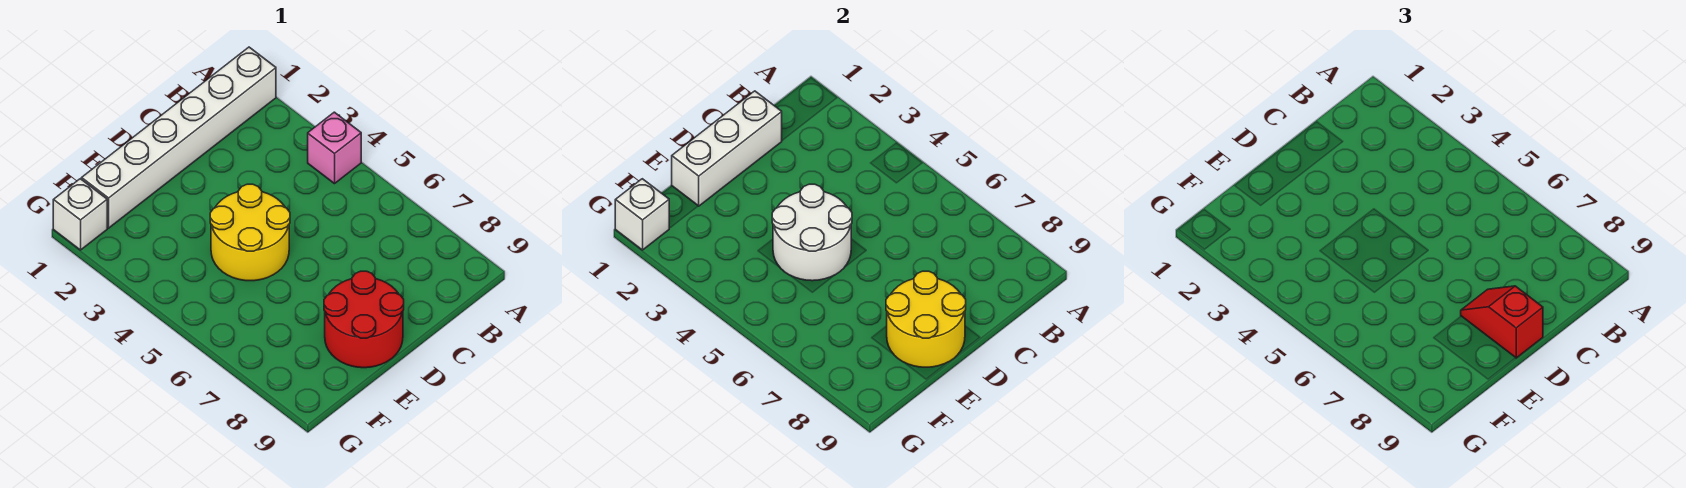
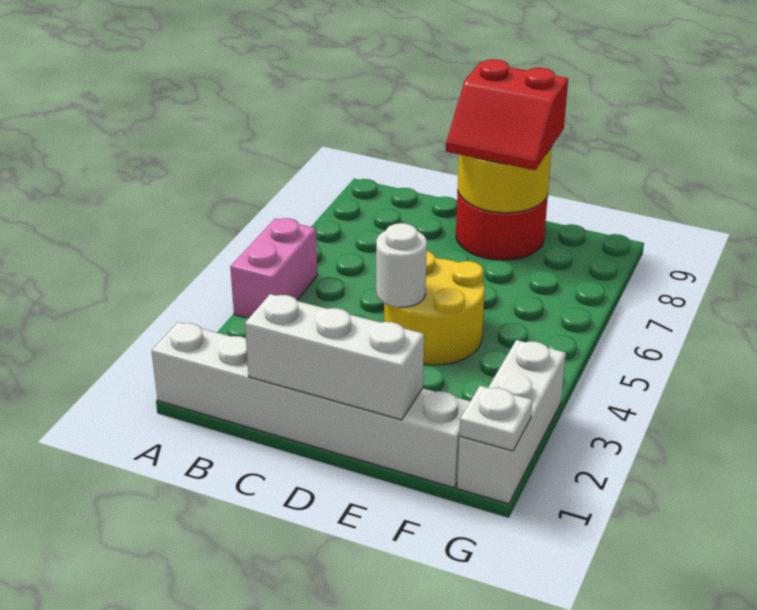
pink brick A4 level 1 -> pink brick A4:A5 level 1
white round brick D4:E5 level 2 -> white round brick D4 level 2
red slope D8:D9 level 3 top 9 -> red slope D8:E9 level 3 top 9
white brick G1 level 1 -> white brick G1:G3 level 1
white brick G1 level 2 -> white plate G1 level 2

